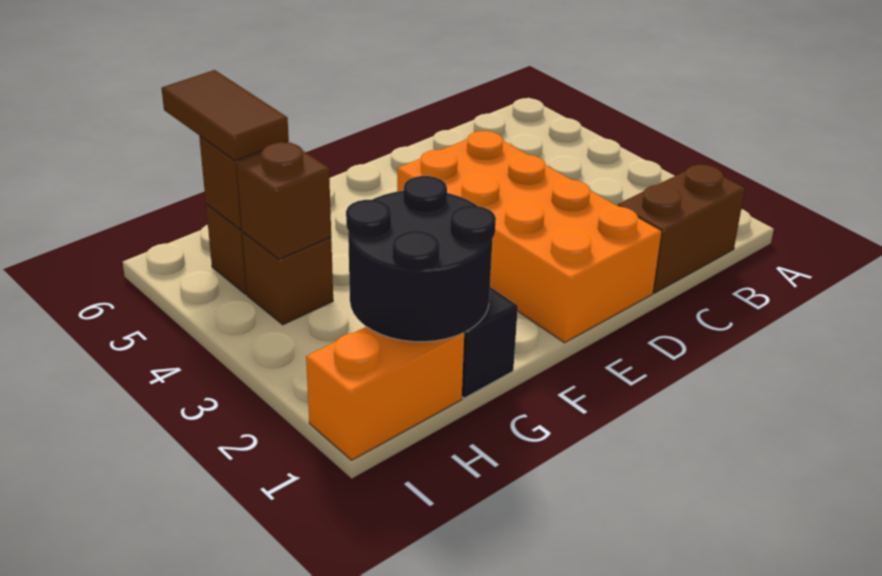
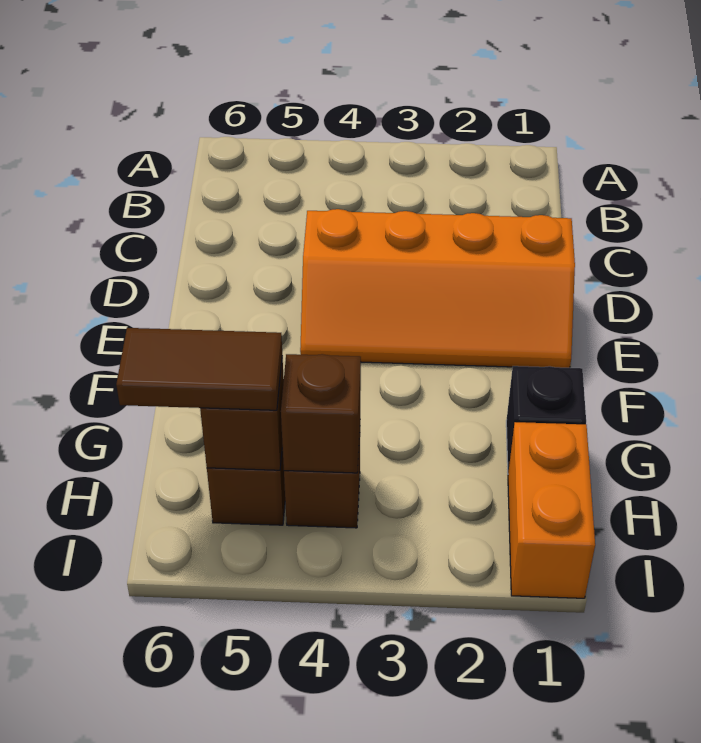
brown brick B1:C1 level 1 -> none
orange brick D1:E4 level 1 -> orange slope D1:E4 level 1 top D
black round brick G1:H2 level 2 -> none

